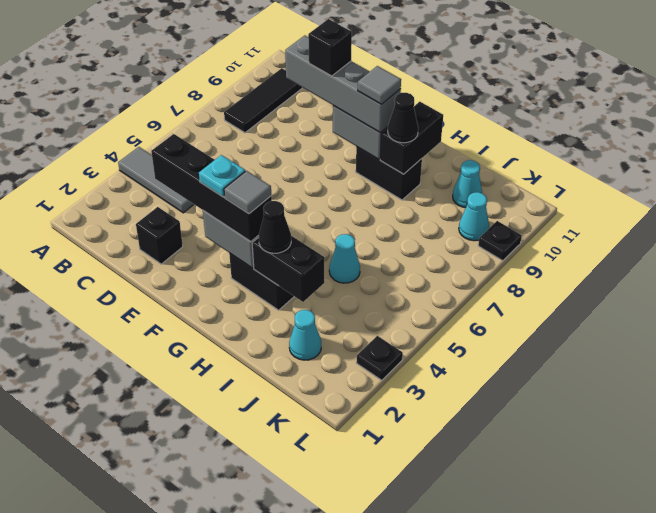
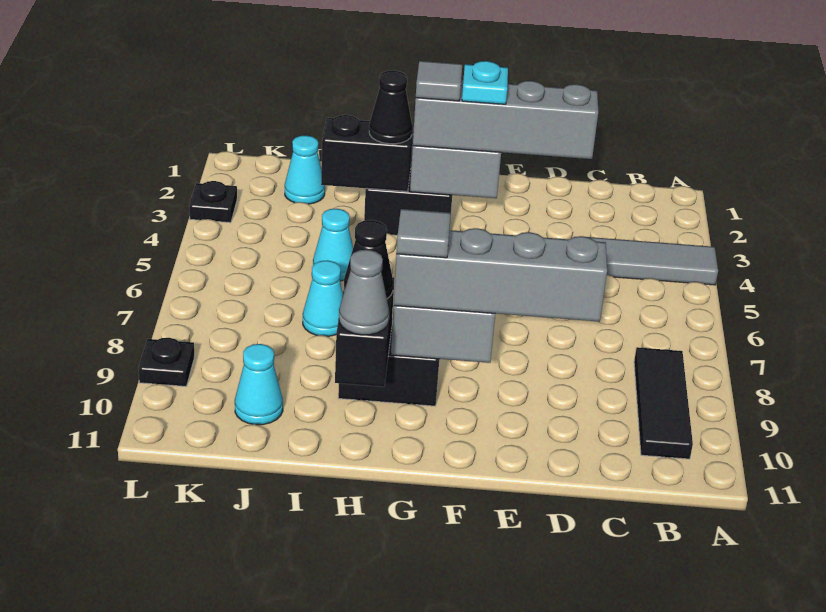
black brick D2 level 1 -> none
black brick D3:G3 level 3 -> grey brick D3:G3 level 3
black brick E9 level 4 -> none
none -> grey cone H10 level 3
cyan cone K9 level 1 -> cyan cone I7 level 1

